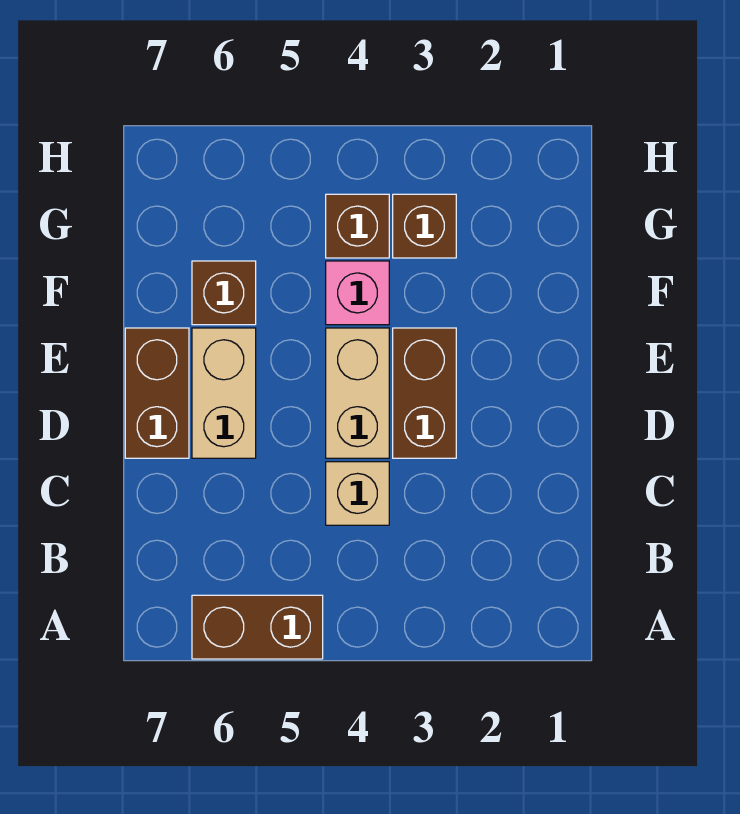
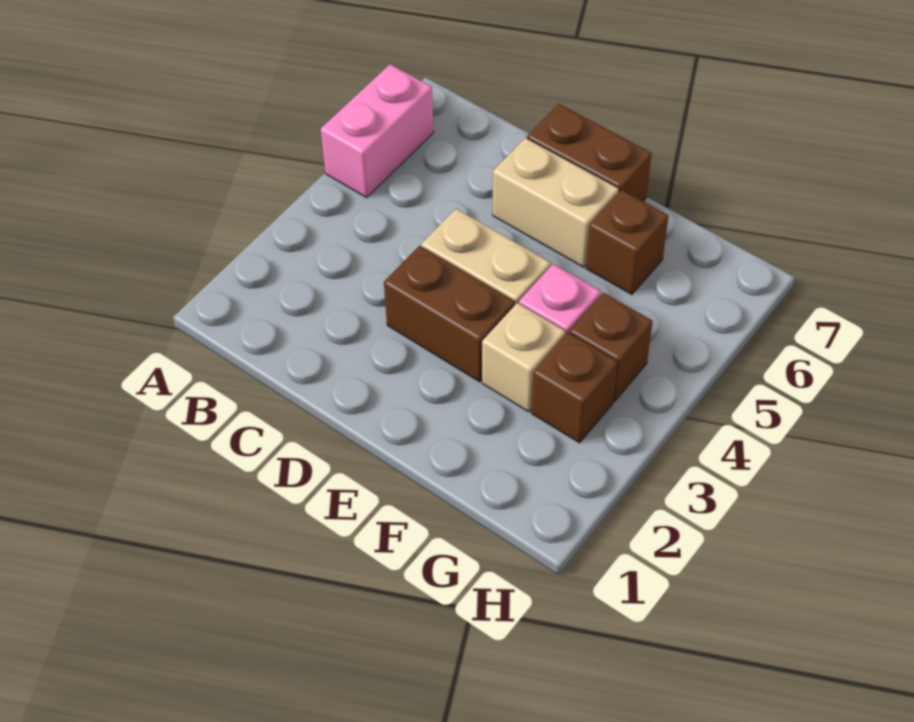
brown brick A5:A6 level 1 -> pink brick A5:A6 level 1
tan brick C4 level 1 -> tan brick F3 level 1

